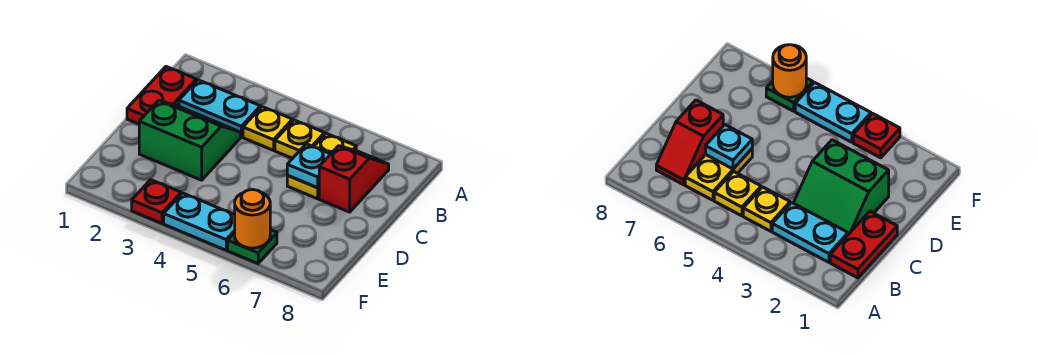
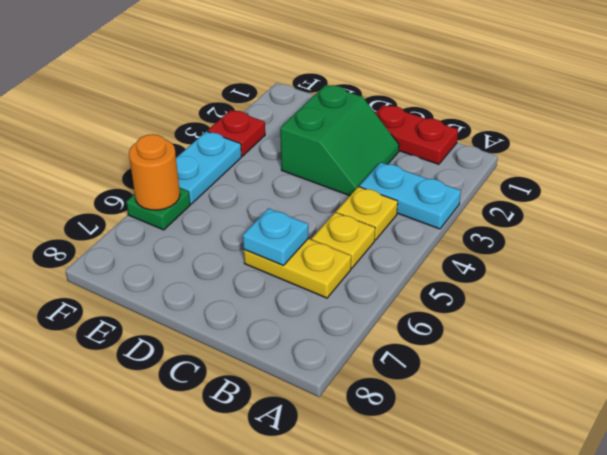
cyan plate B2:B3 level 1 -> cyan plate A3:B3 level 1
red slope B7:C7 level 1 top C -> none

